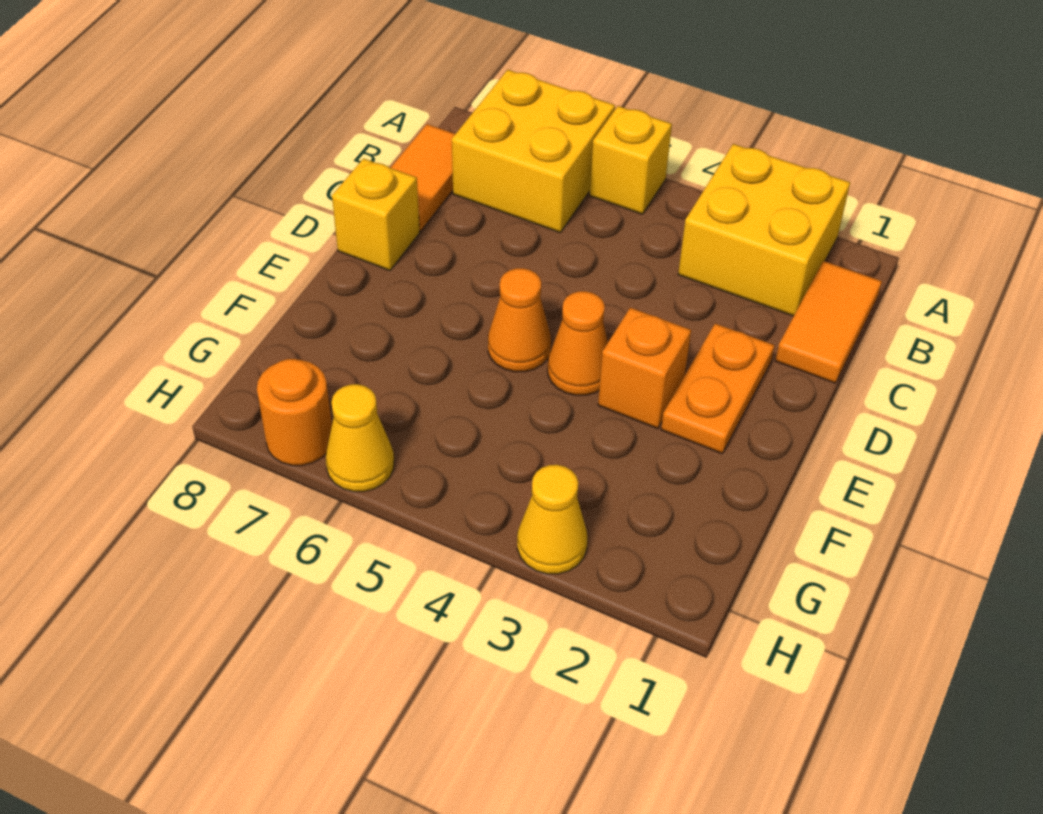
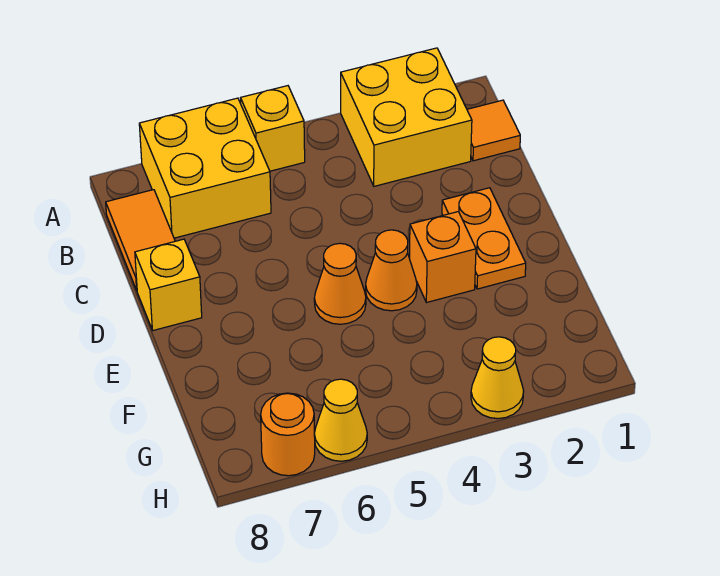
orange tile B1:C1 level 1 -> orange tile B1 level 1

